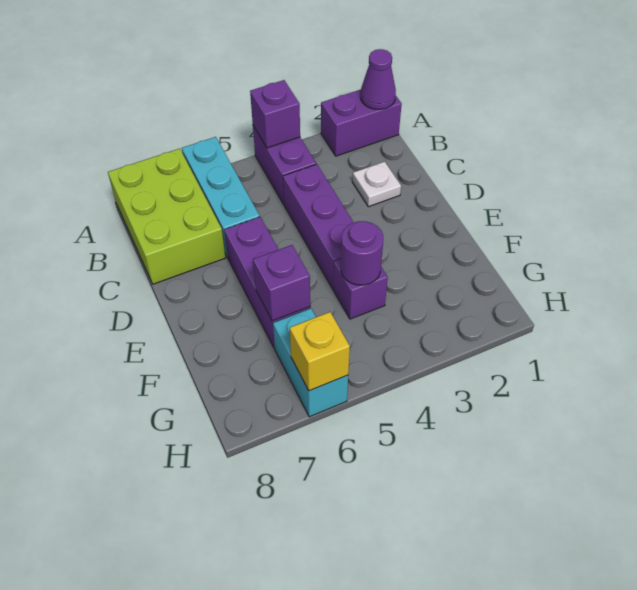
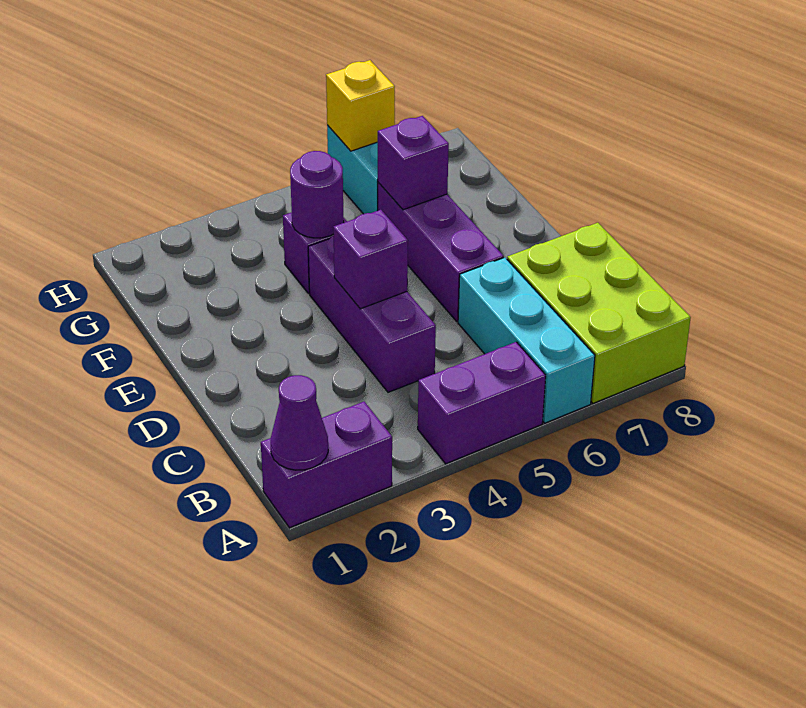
purple brick A4:B4 level 1 -> purple brick A4:A5 level 1
purple brick A4 level 2 -> purple brick D4 level 2
white plate C2 level 1 -> none

